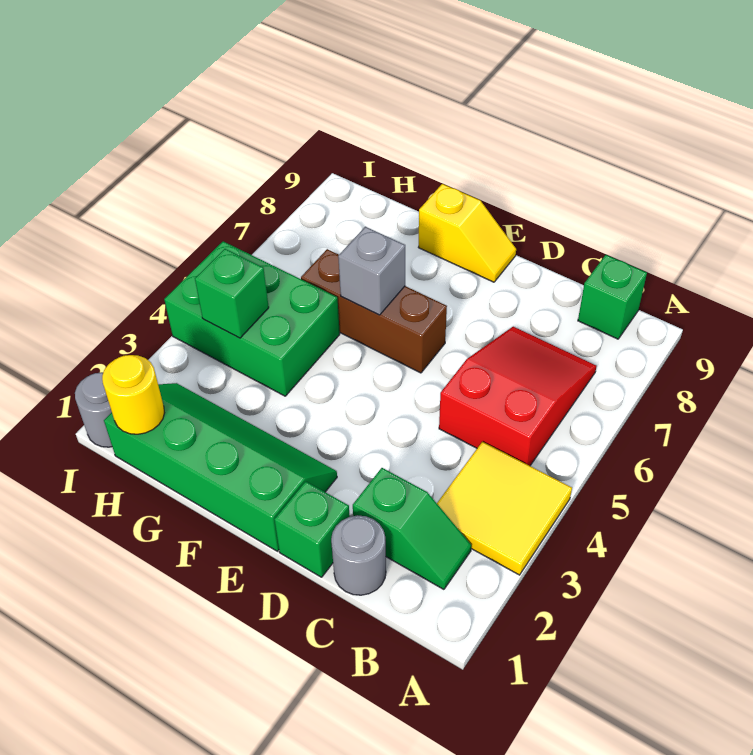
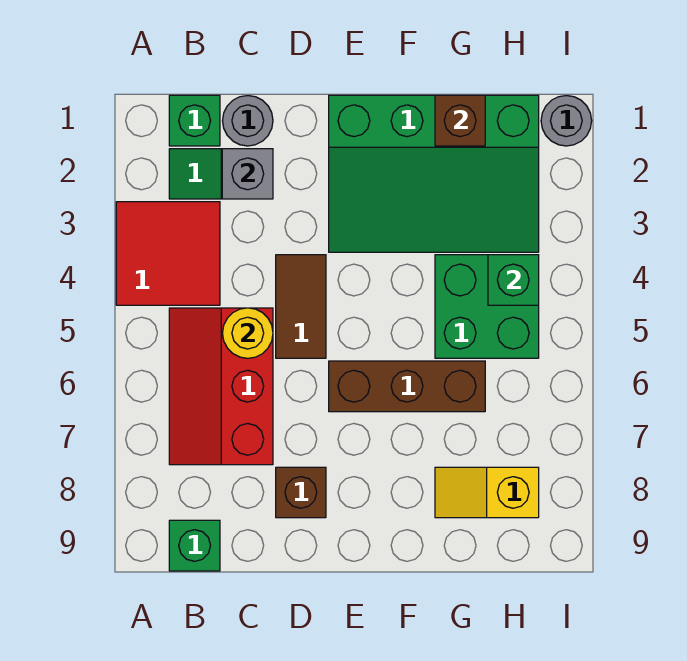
yellow tile A3:B4 level 1 -> red tile A3:B4 level 1
red slope B5:C7 level 1 top 5 -> red slope B5:C7 level 1 top C
green brick D1 level 1 -> green brick B1 level 1
none -> brown tile D4:D5 level 1
none -> brown brick D8 level 1
green slope E1:H2 level 1 top 1 -> green slope E1:H3 level 1 top 1
yellow slope E9:F9 level 1 top F -> yellow slope G8:H8 level 1 top H
grey brick F6 level 2 -> grey brick C2 level 2
none -> brown brick G1 level 2
green brick G4:I5 level 1 -> green brick G4:H5 level 1
yellow round brick H1 level 2 -> yellow round brick C5 level 2

